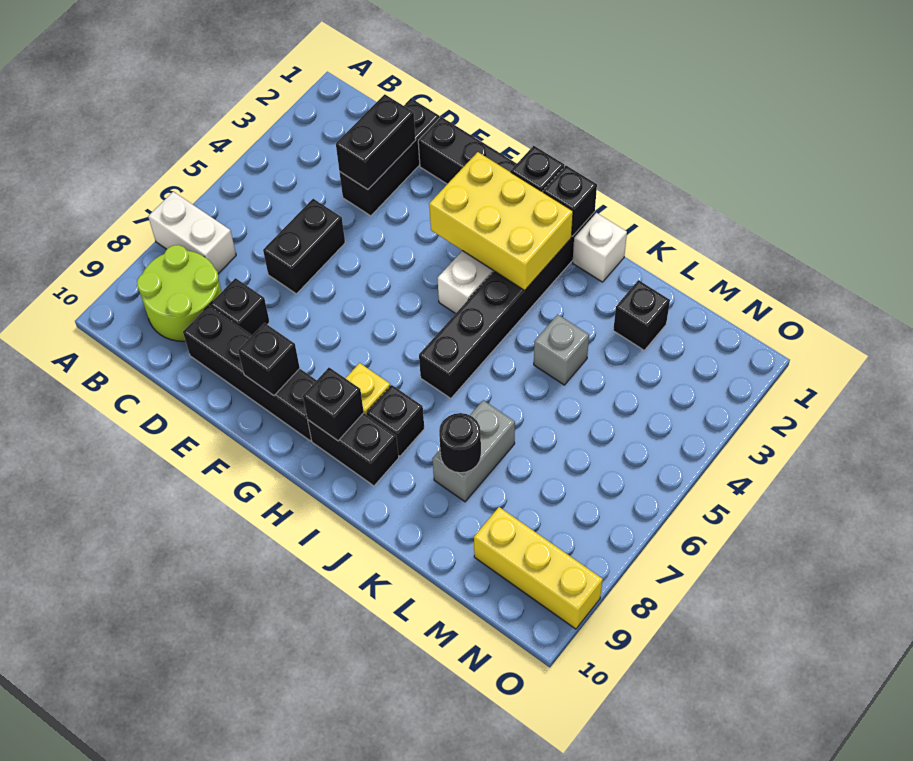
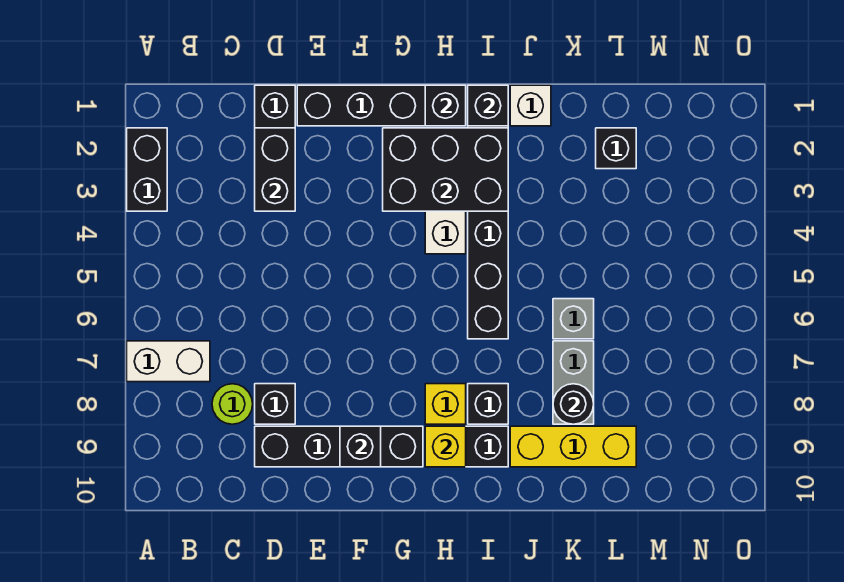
lime round brick B8:C9 level 1 -> lime round brick C8 level 1
black brick D5:D6 level 1 -> black brick A2:A3 level 1
yellow brick G2:I3 level 2 -> black brick G2:I3 level 2
black brick H9 level 2 -> yellow brick H9 level 2
grey brick K4 level 1 -> grey brick K6 level 1
yellow brick M9:O9 level 1 -> yellow brick J9:L9 level 1

